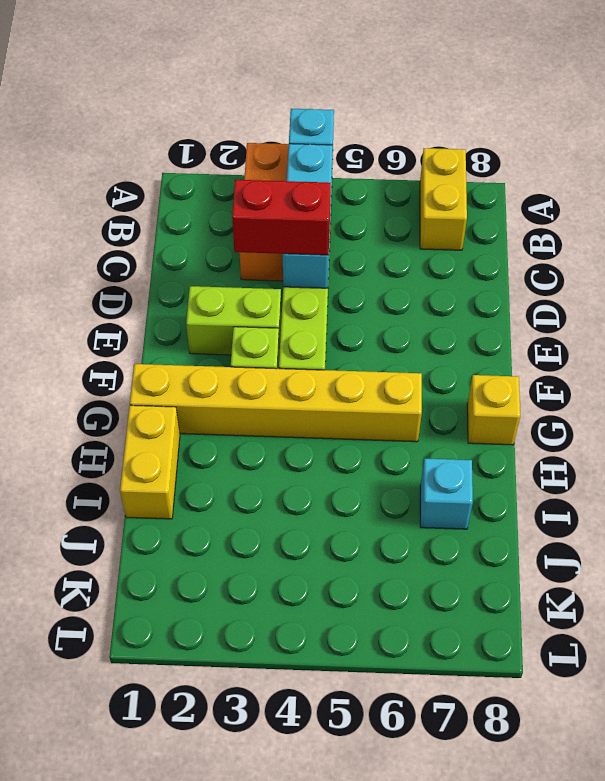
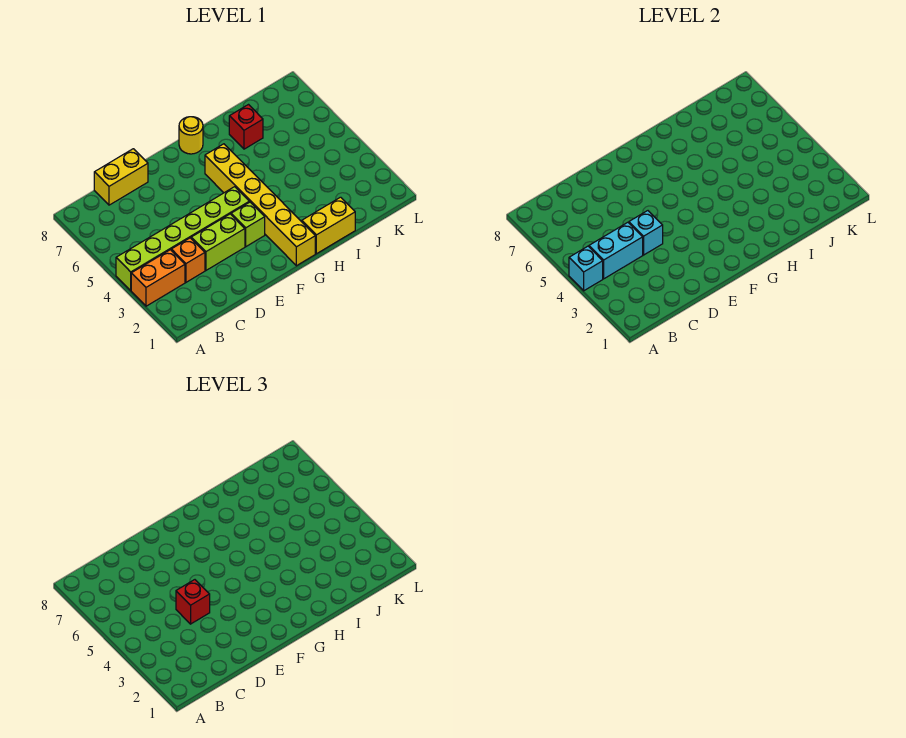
yellow brick A7:B7 level 1 -> yellow brick C8:D8 level 1
red brick D3:D4 level 3 -> red brick D4 level 3
lime brick E2:E3 level 1 -> lime brick D3:E3 level 1
yellow brick G8 level 1 -> yellow round brick G8 level 1
cyan brick I7 level 1 -> red brick I7 level 1

